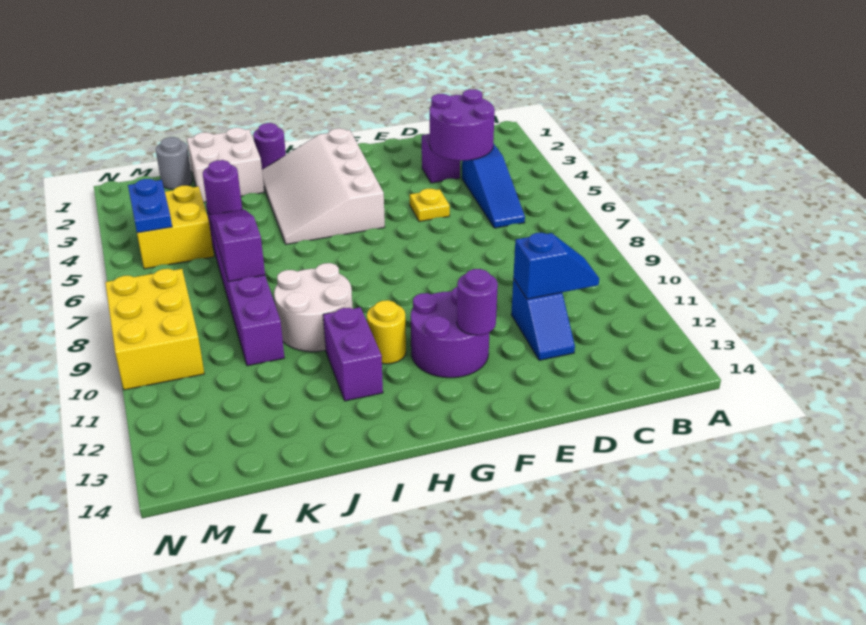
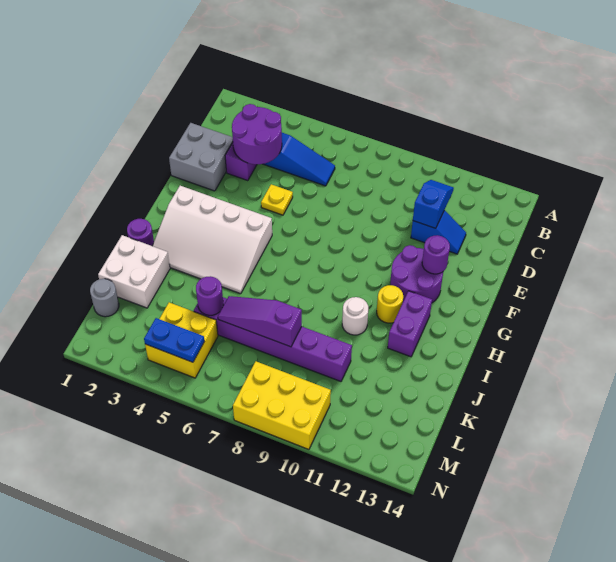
none -> grey brick D1:E2 level 1
white round brick I9:J10 level 1 -> white round brick I10 level 1
purple brick I11:I12 level 1 -> purple brick H12:I12 level 1

